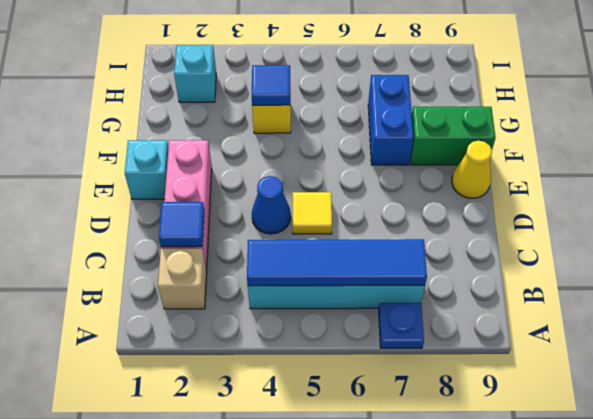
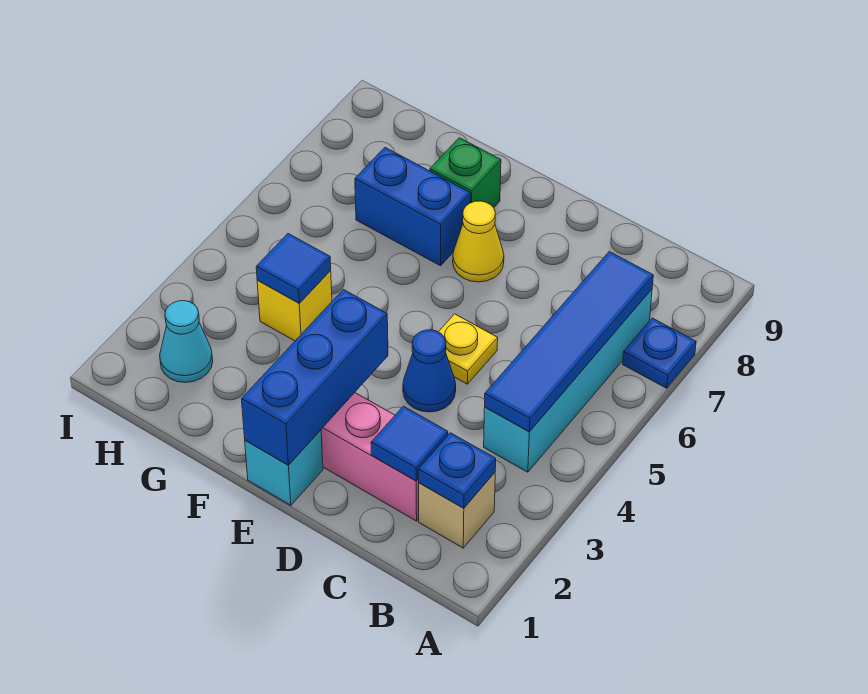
none -> blue plate B2 level 2
yellow tile D5 level 1 -> yellow plate D5 level 1
none -> blue brick E1:E3 level 2
yellow cone E9 level 1 -> yellow cone E7 level 1
green brick F8:F9 level 1 -> green brick F8 level 1
cyan brick H2 level 1 -> cyan cone H2 level 1

